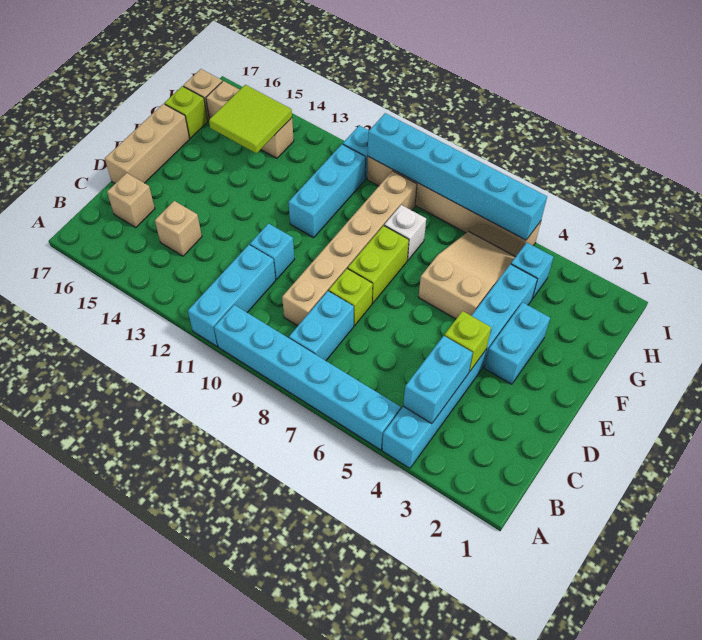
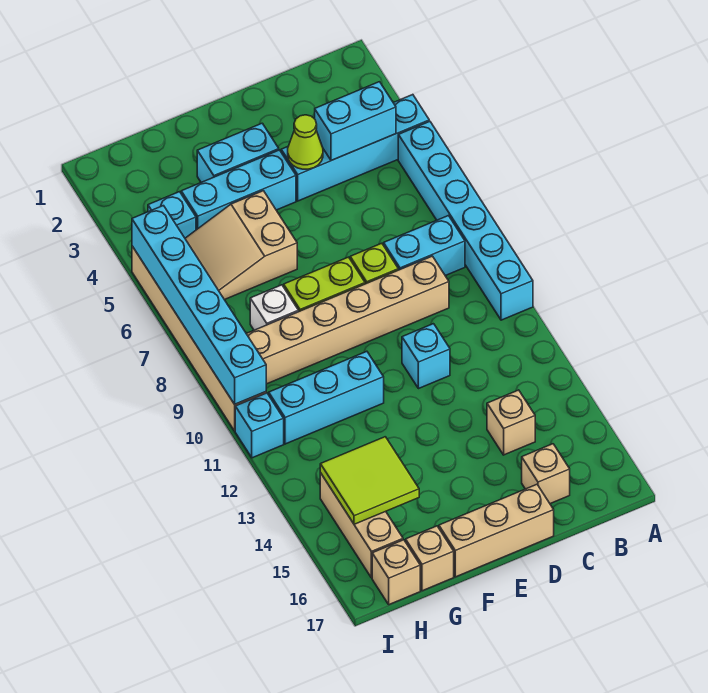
cyan brick A11:C11 level 1 -> none
lime brick D4 level 2 -> lime cone D4 level 2
lime brick G17 level 1 -> tan brick G17 level 1

